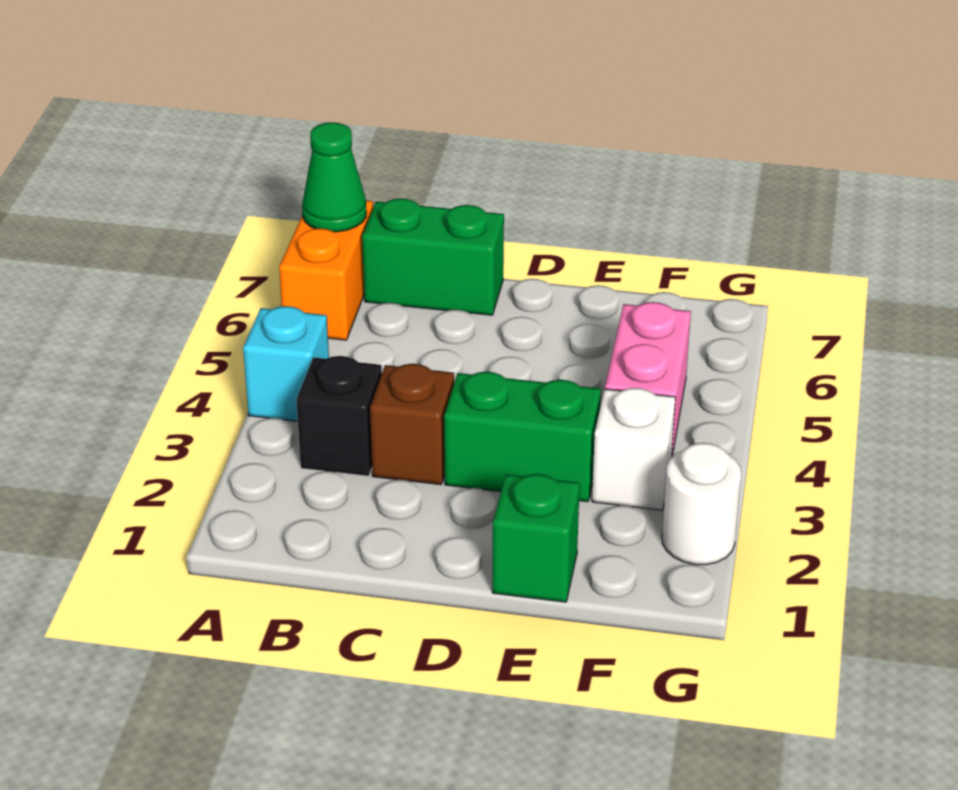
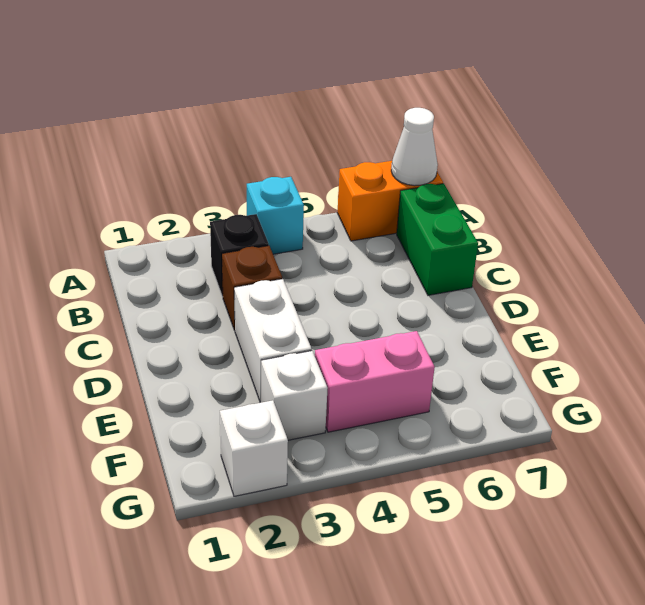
green cone A7 level 2 -> white cone A7 level 2
green brick D3:E3 level 1 -> white brick D3:E3 level 1
green brick E1 level 1 -> none
white round brick G2 level 1 -> white brick G2 level 1

